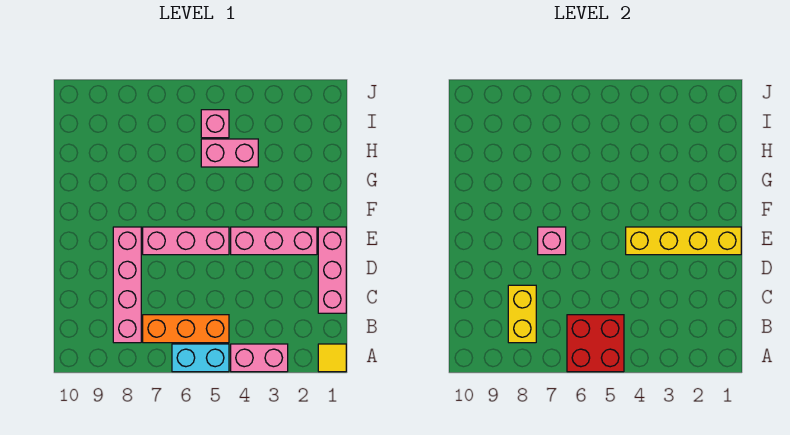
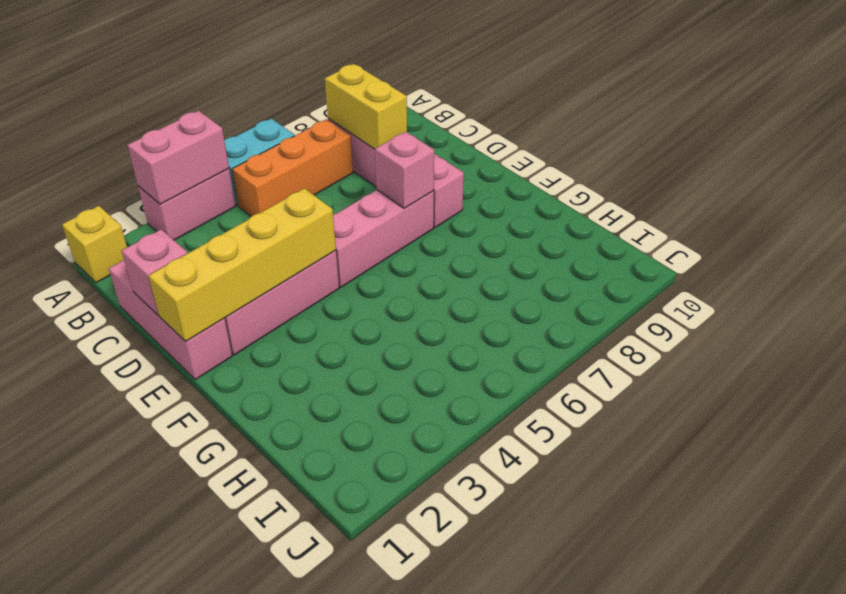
yellow tile A1 level 1 -> yellow brick A1 level 1
red brick A5:B6 level 2 -> none
pink brick H4:H5 level 1 -> pink brick A3:A4 level 2
pink brick I5 level 1 -> pink brick D1 level 2

